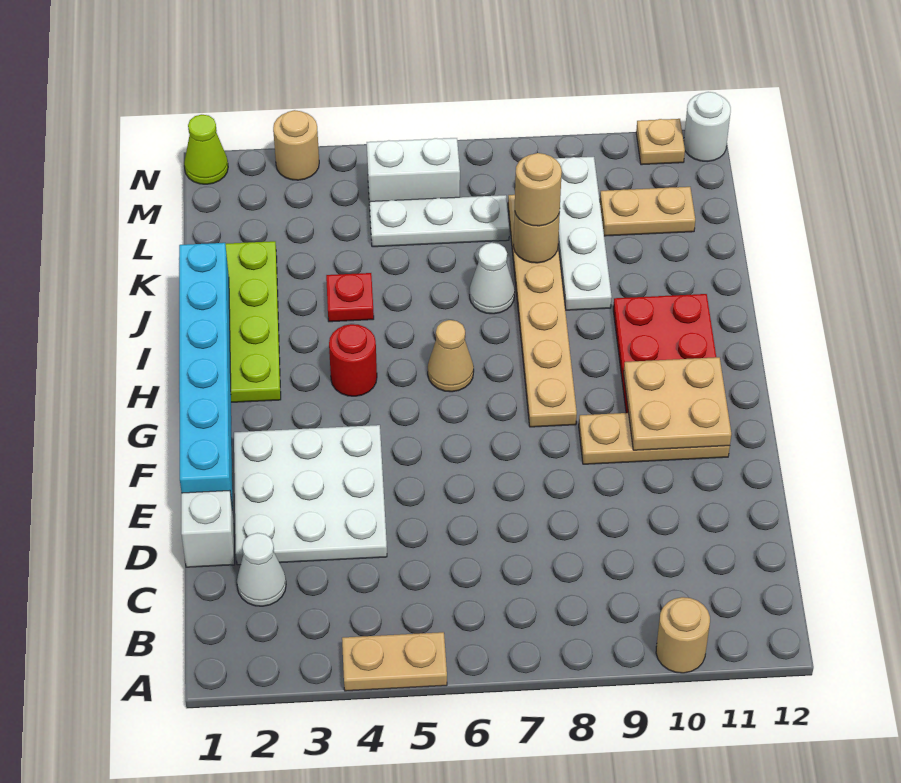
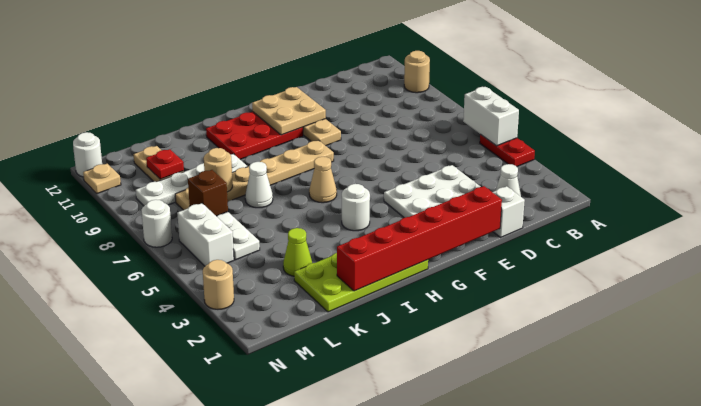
tan plate A4:A5 level 1 -> red plate A4:A5 level 1
none -> white brick A5:A6 level 2
cyan brick E1:J1 level 2 -> red brick E1:J1 level 2
red round brick H4 level 1 -> white round brick H4 level 1
red plate J4 level 1 -> red plate L10 level 2
tan round brick K8 level 3 -> none
none -> brown brick L7 level 2
lime cone N1 level 1 -> lime cone K3 level 1
none -> white round brick N7 level 1

